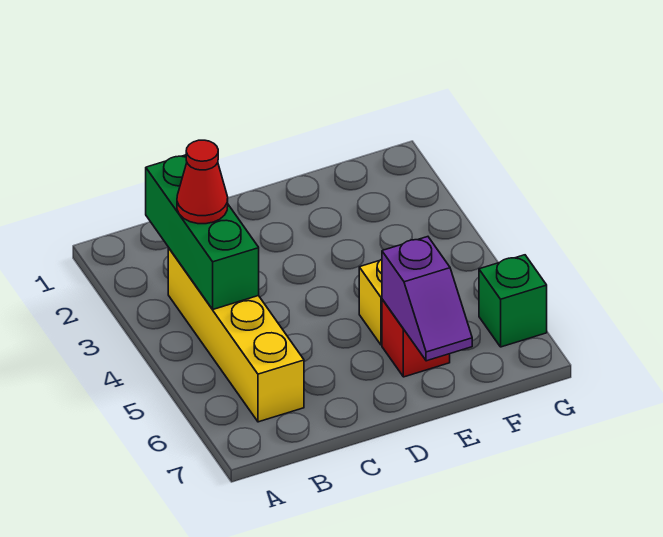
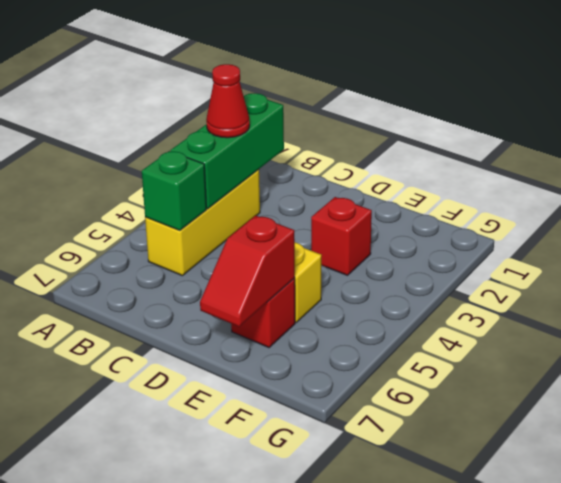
yellow brick B3:B6 level 1 -> yellow brick B3:B5 level 1
none -> red brick E3 level 1
purple slope E6:E7 level 2 top 6 -> red slope E6:E7 level 2 top 6
green brick G6 level 1 -> green brick B5 level 2

